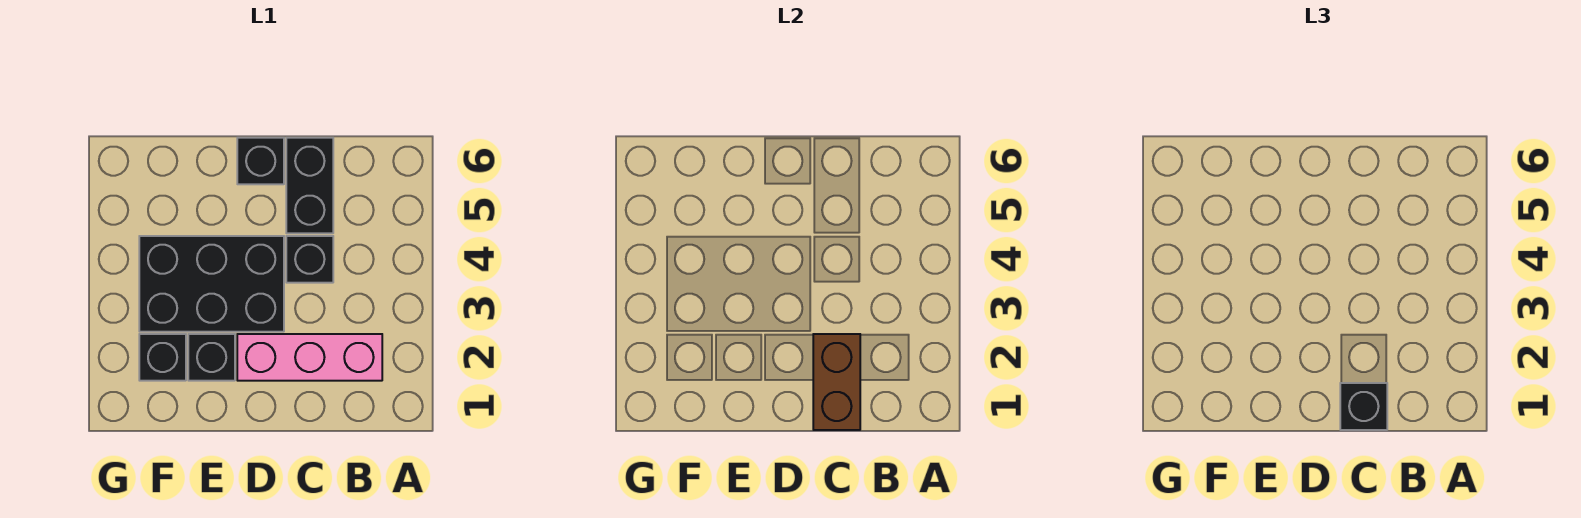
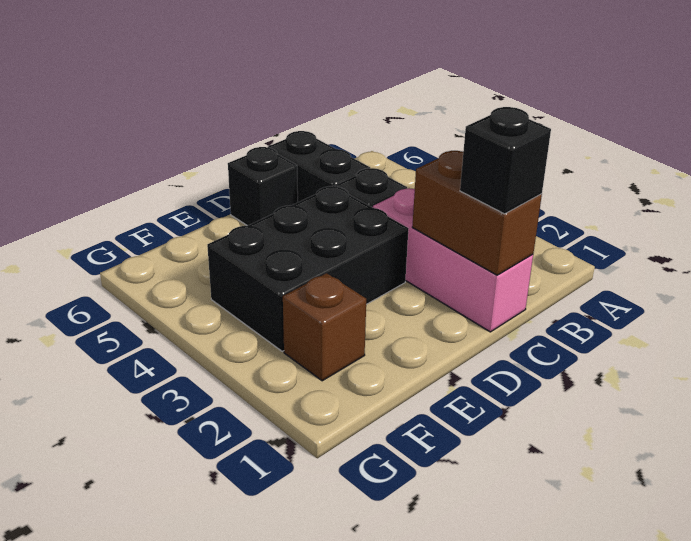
pink brick B2:D2 level 1 -> pink brick C1:C3 level 1
black brick E2 level 1 -> none
black brick F2 level 1 -> brown brick F2 level 1

